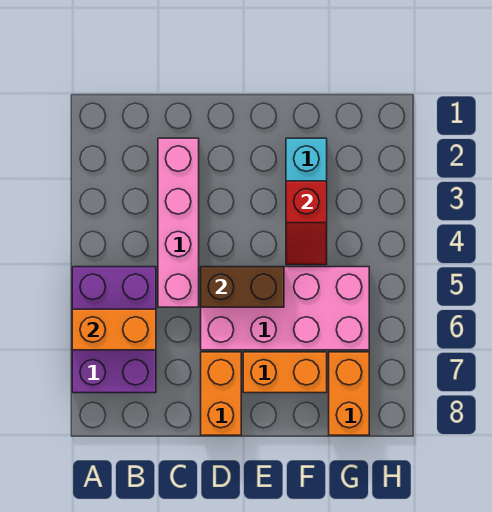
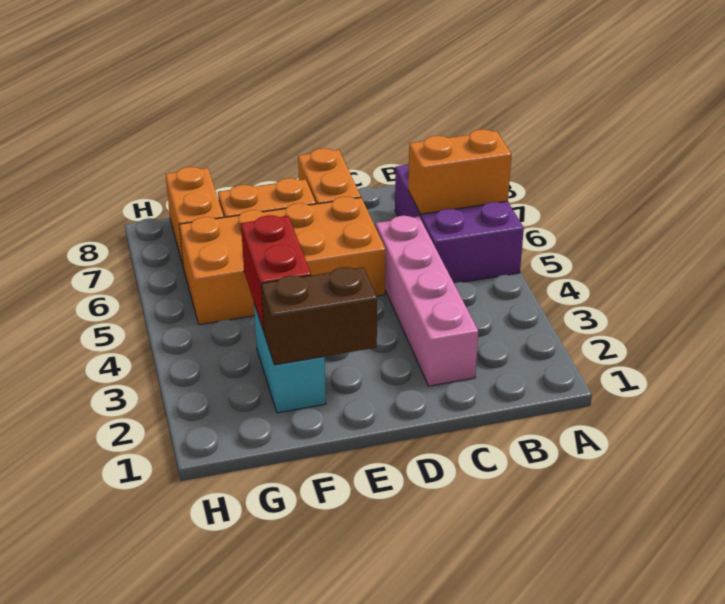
pink brick D5:G6 level 1 -> orange brick D5:G6 level 1
brown brick D5:E5 level 2 -> brown brick E2:F2 level 2
red slope F3:F4 level 2 top 3 -> red brick F3:F4 level 2

